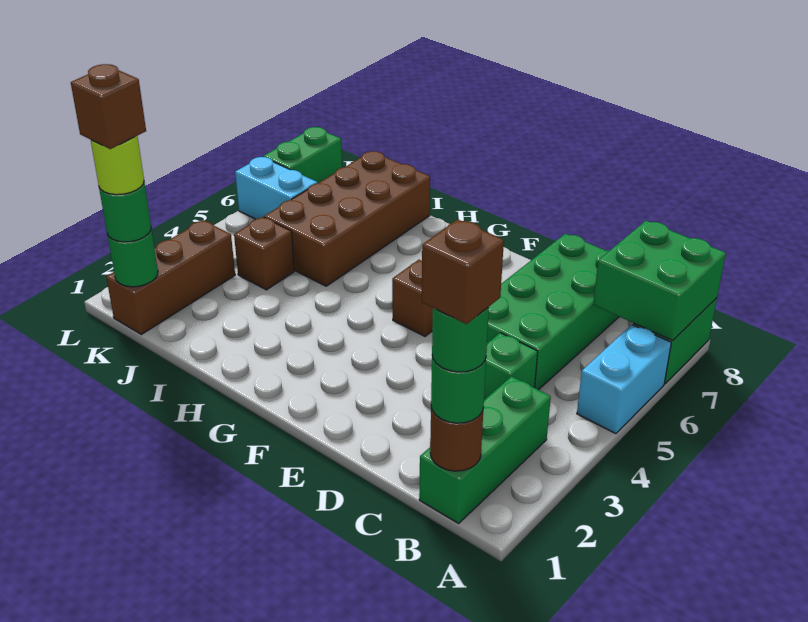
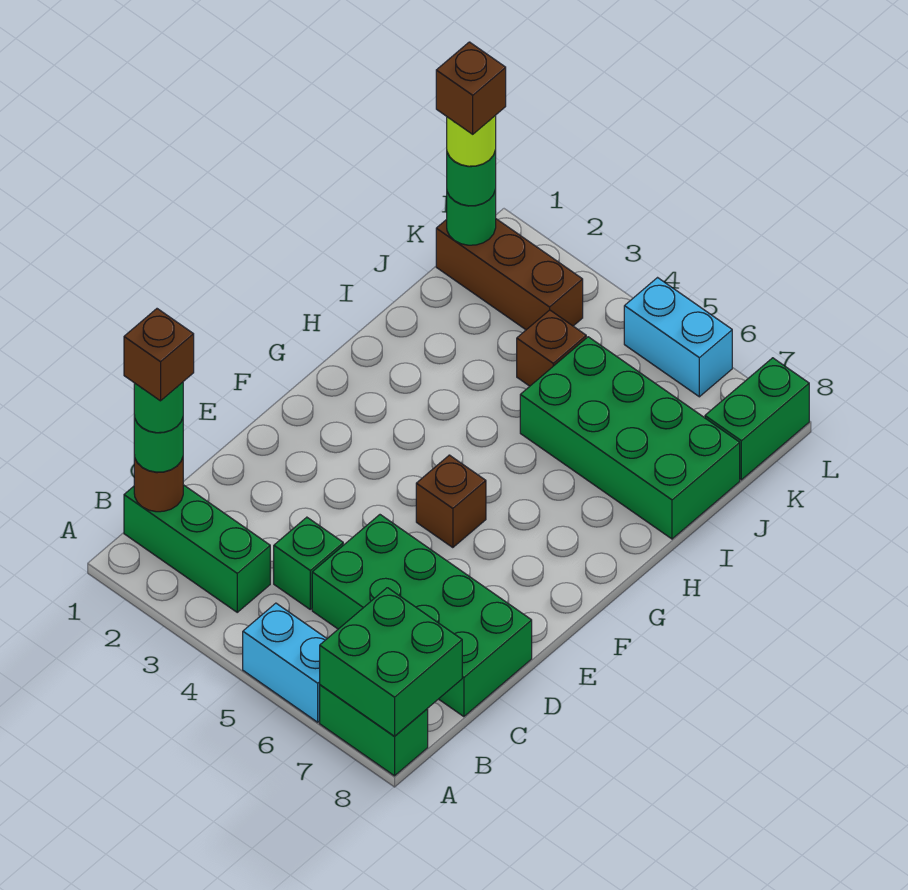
brown brick I5:J8 level 1 -> green brick I5:J8 level 1
cyan brick K6:L6 level 1 -> cyan brick L5:L6 level 1
green brick L7:L8 level 1 -> green brick K8:L8 level 1

